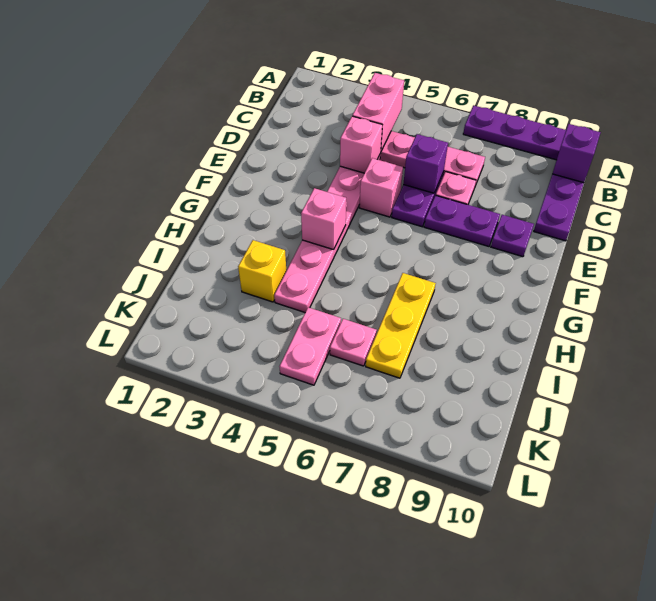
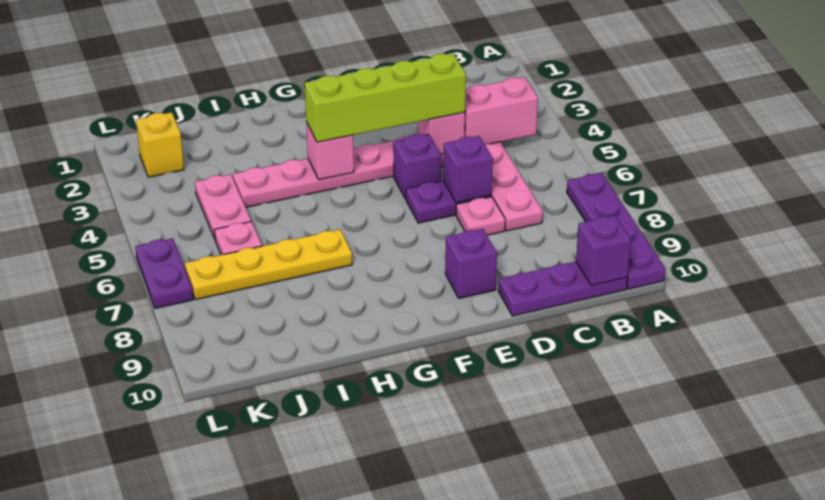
none -> lime brick D4:G4 level 3
pink brick E5 level 1 -> purple brick E5 level 1
purple plate E7:E8 level 1 -> purple plate L6:L7 level 1
purple plate E9 level 1 -> purple brick E9 level 1
yellow plate H7:J7 level 1 -> yellow plate H7:K7 level 1
yellow brick I3 level 1 -> yellow brick K2 level 1
pink plate J5:K5 level 1 -> pink plate J4:J5 level 1

